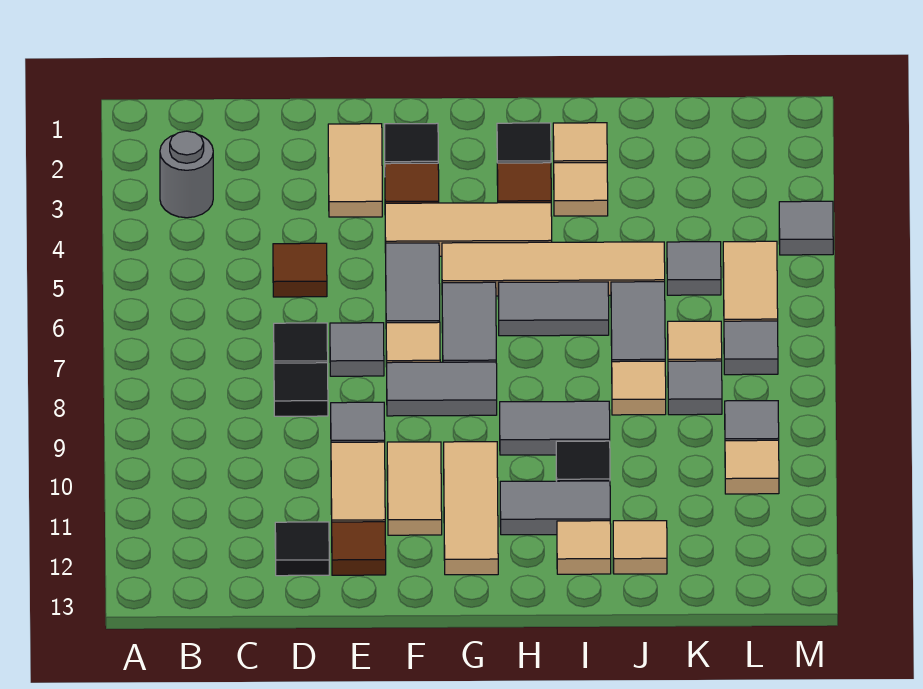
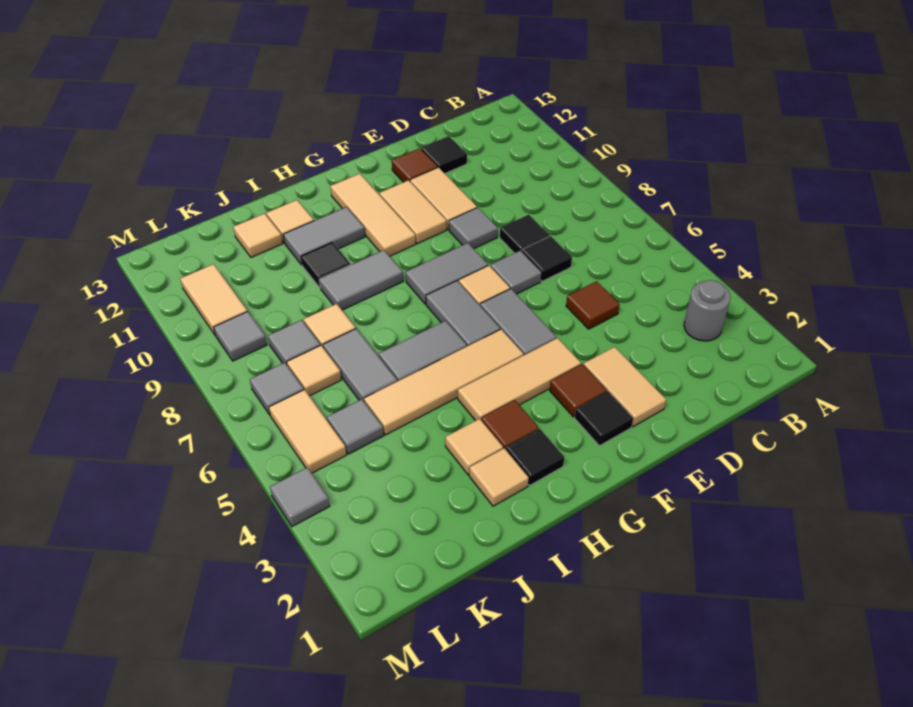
tan tile L10 level 1 -> tan tile L10:L11 level 1

